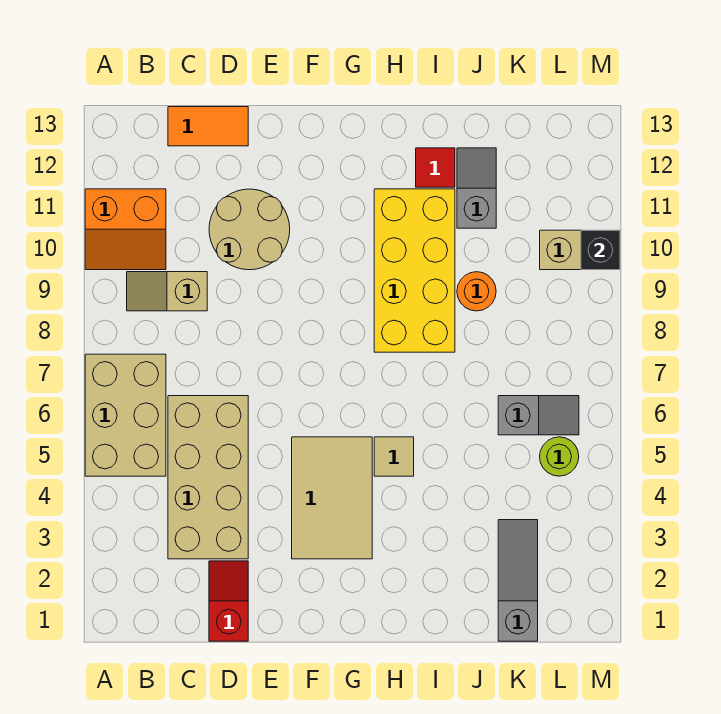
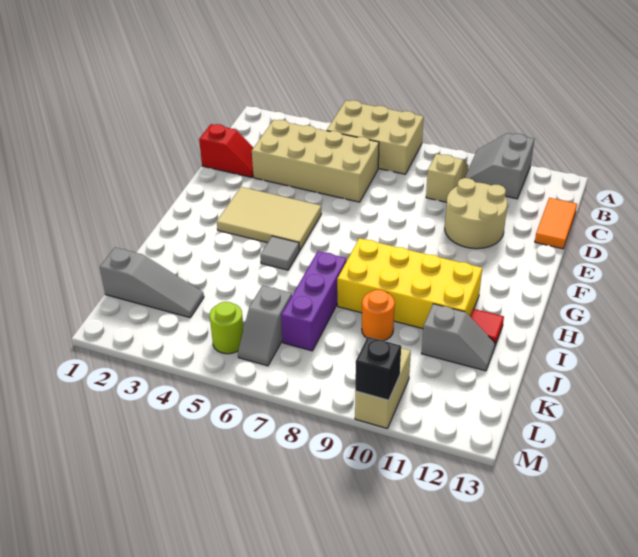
orange slope A10:B11 level 1 top 11 -> grey slope A10:B11 level 1 top 11
tan tile H5 level 1 -> grey tile H5 level 1
none -> purple brick I7:K7 level 1

